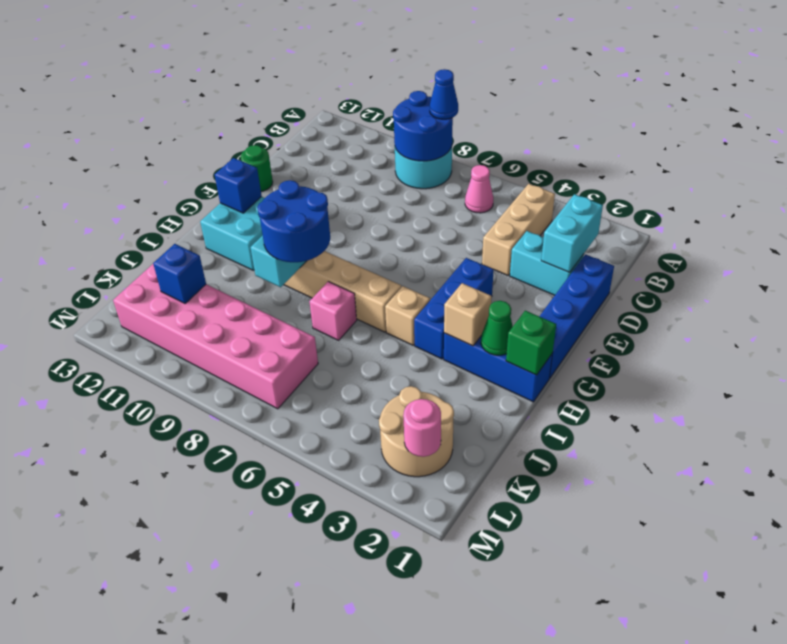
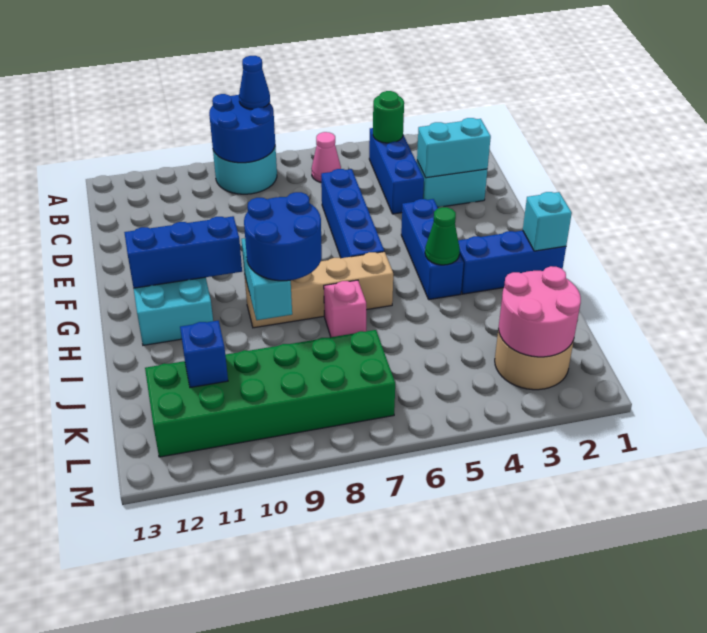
tan brick B4:D4 level 1 -> blue brick B4:D4 level 1
cyan brick C2:D2 level 2 -> cyan brick D2:D3 level 2
blue brick D1:G1 level 1 -> blue brick D6:G6 level 1
green round brick E13 level 1 -> green round brick B4 level 2
blue brick G12 level 2 -> blue brick G10:G12 level 2
green brick H1 level 2 -> cyan brick H1 level 2
green cone H2 level 2 -> green cone H4 level 2
tan brick H3 level 2 -> none
tan brick H5 level 1 -> none
pink brick K7:L12 level 1 -> green brick K7:L12 level 1
pink round brick L2 level 2 -> pink round brick K2:L3 level 2

